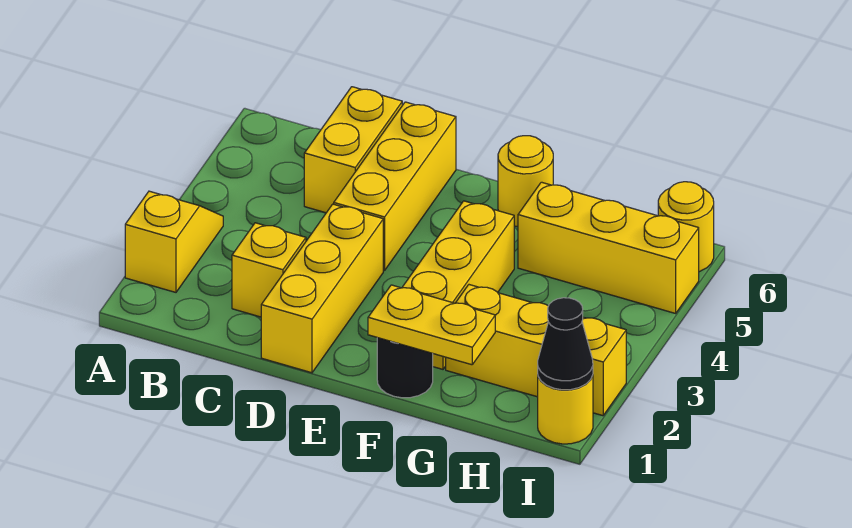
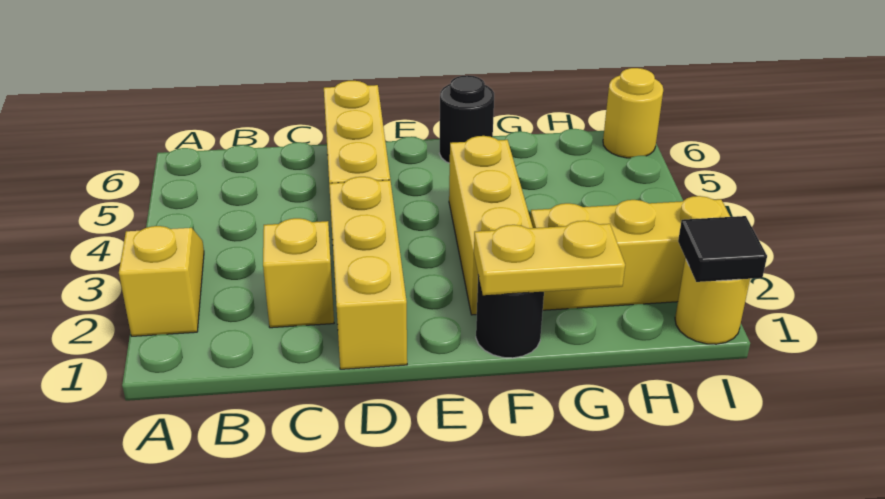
yellow brick C5:C6 level 1 -> none
yellow round brick F6 level 1 -> black round brick F6 level 1
yellow brick G5:I5 level 1 -> none
black cone I1 level 2 -> black tile I1 level 2

